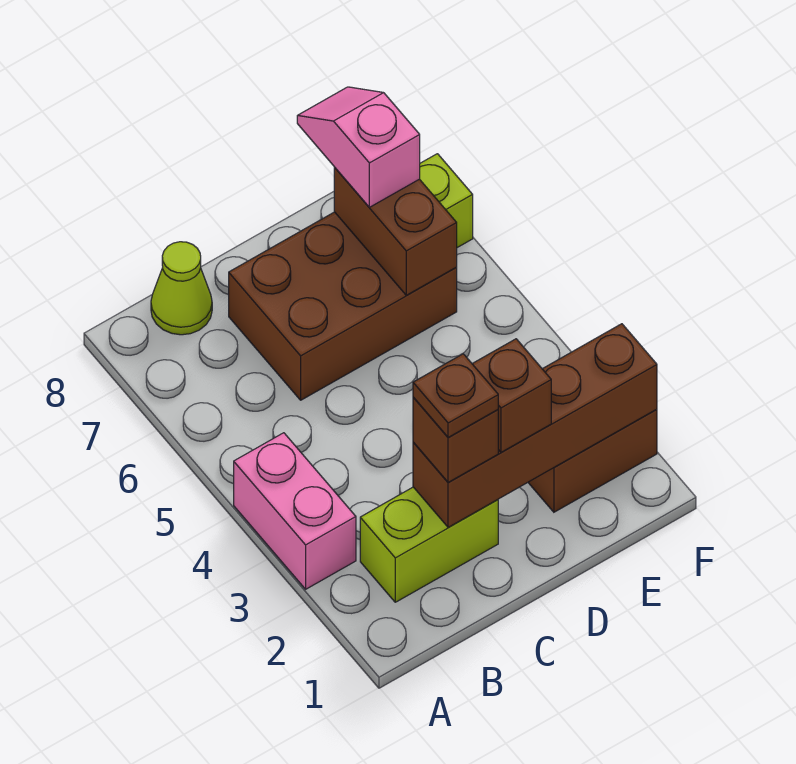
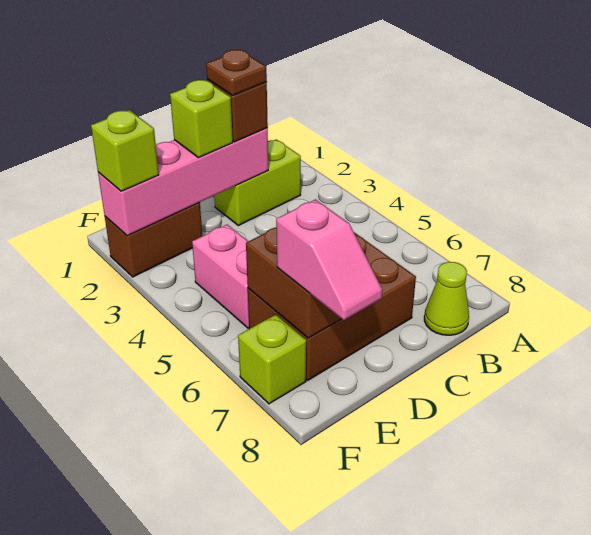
pink brick A3:A4 level 1 -> pink brick E4:E5 level 1
brown brick C2:F2 level 2 -> pink brick C2:F2 level 2
brown brick D2 level 3 -> lime brick D2 level 3
none -> lime brick F2 level 3

